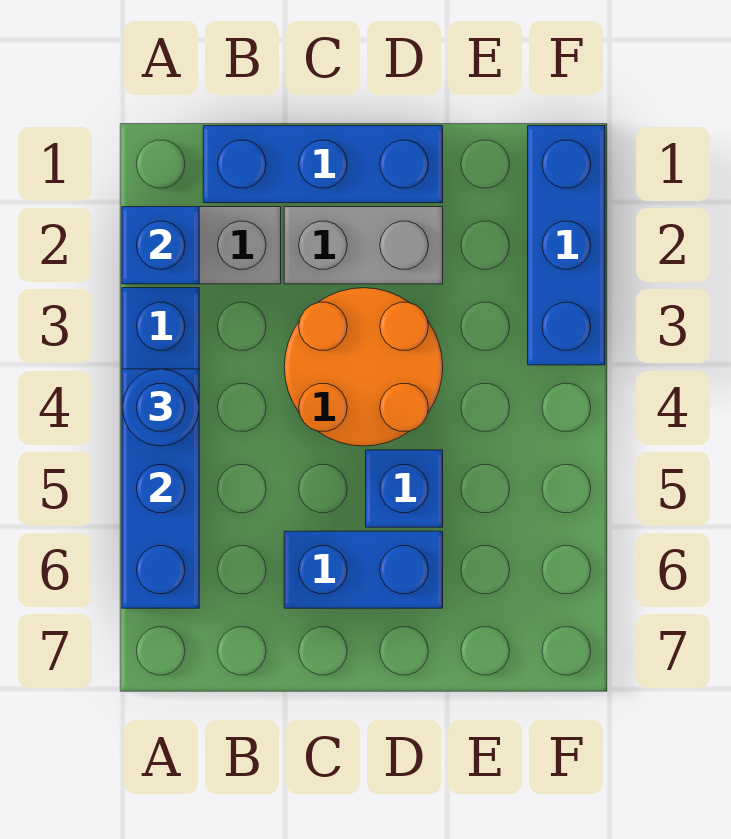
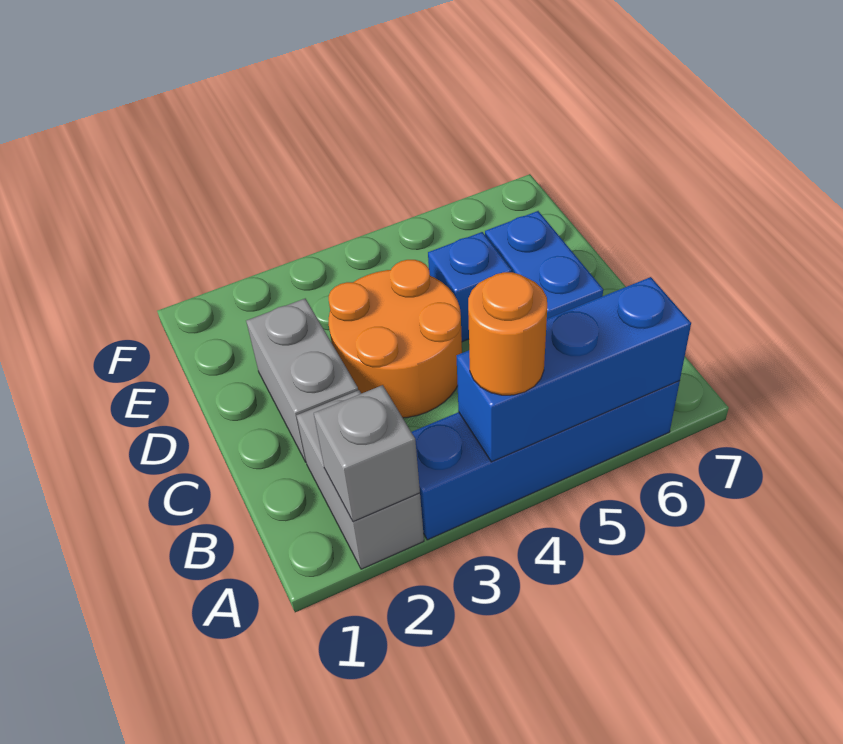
blue brick A2 level 2 -> grey brick A2 level 2
blue round brick A4 level 3 -> orange round brick A4 level 3
blue brick B1:D1 level 1 -> none
blue brick F1:F3 level 1 -> none

